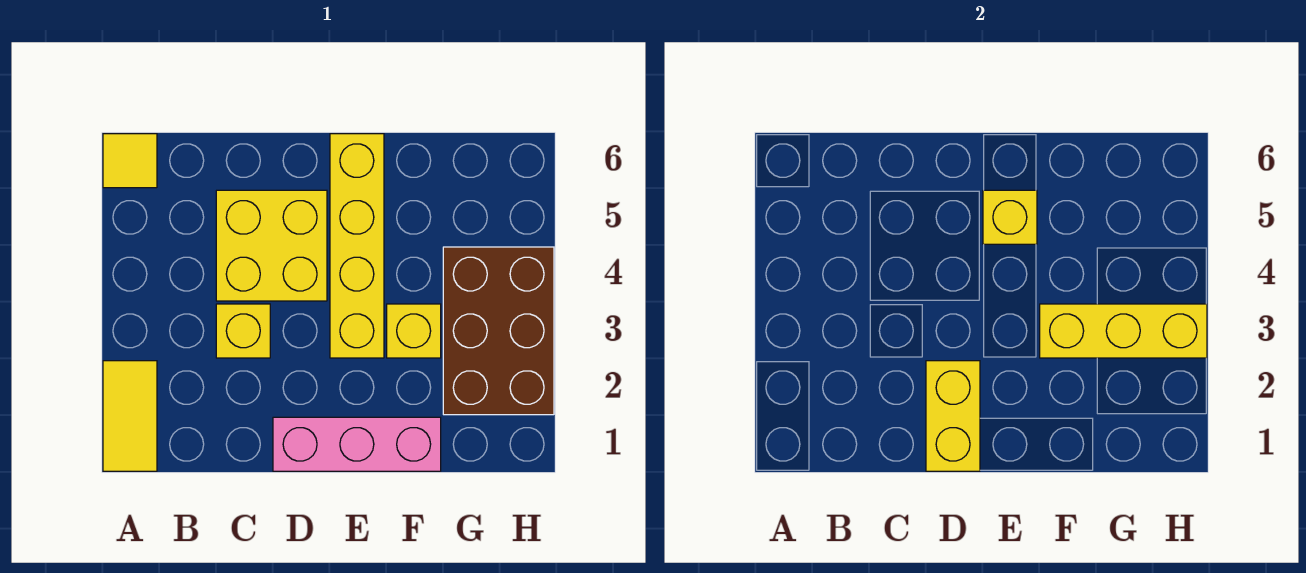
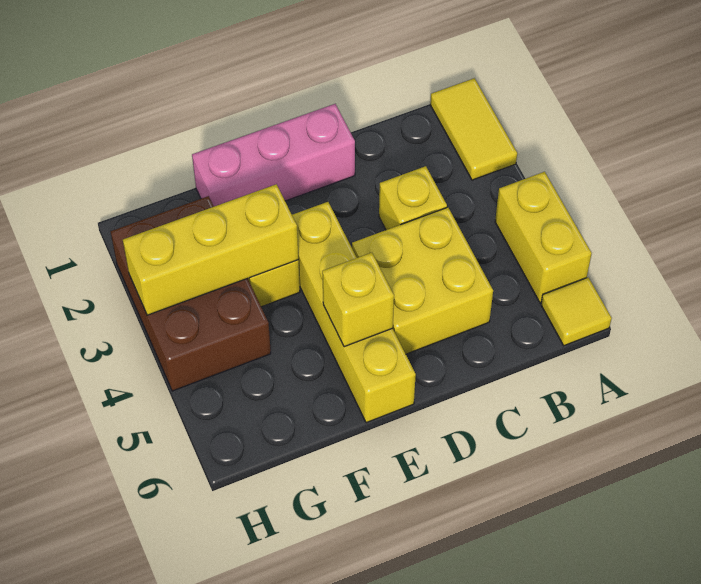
yellow brick D1:D2 level 2 -> yellow brick A4:A5 level 1

